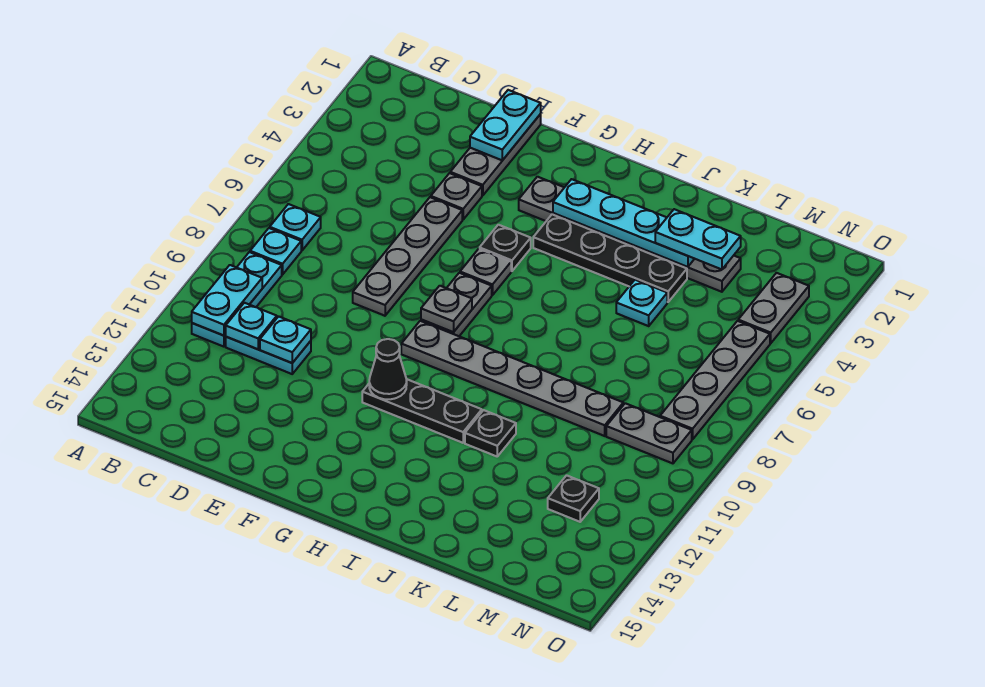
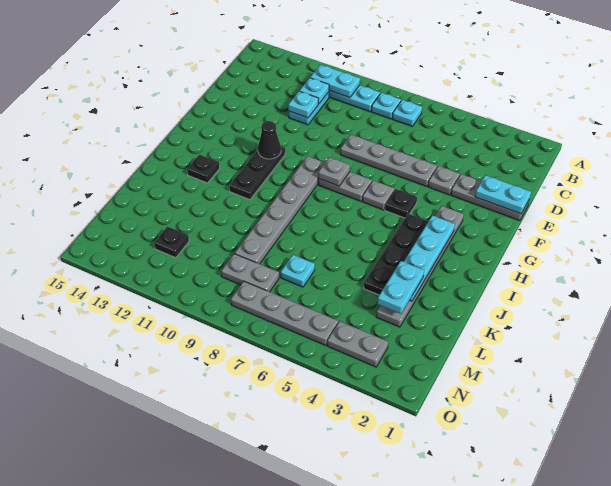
black plate J11 level 1 -> black plate I13 level 1
cyan plate K5 level 1 -> cyan plate L7 level 1
grey plate M9:N9 level 1 -> grey plate M8:M9 level 1

